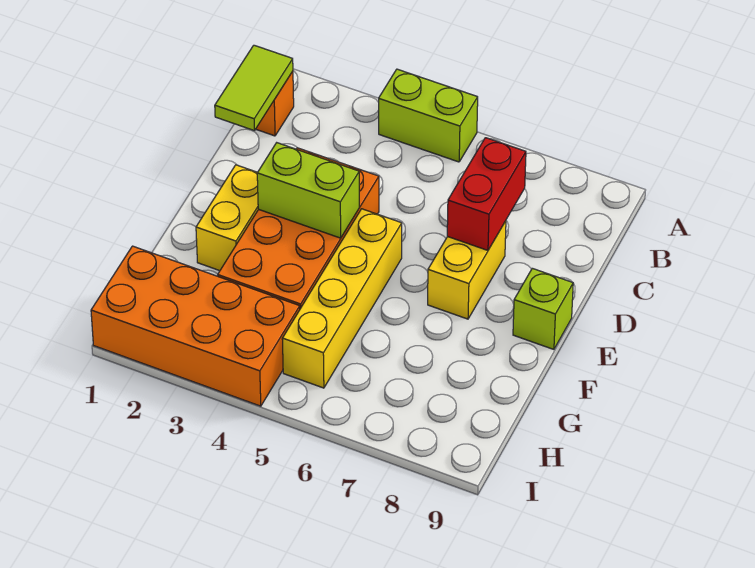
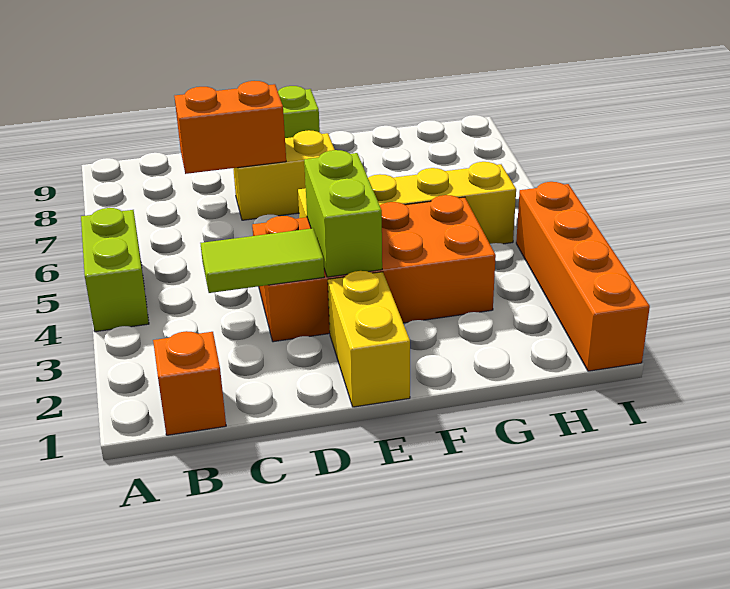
lime tile B1:C1 level 2 -> lime tile C3:D3 level 2
red brick C7:D7 level 2 -> orange brick C7:D7 level 2
yellow brick E2:F2 level 1 -> yellow brick E1:E2 level 1
orange brick H1:I4 level 1 -> orange brick I1:I4 level 1

